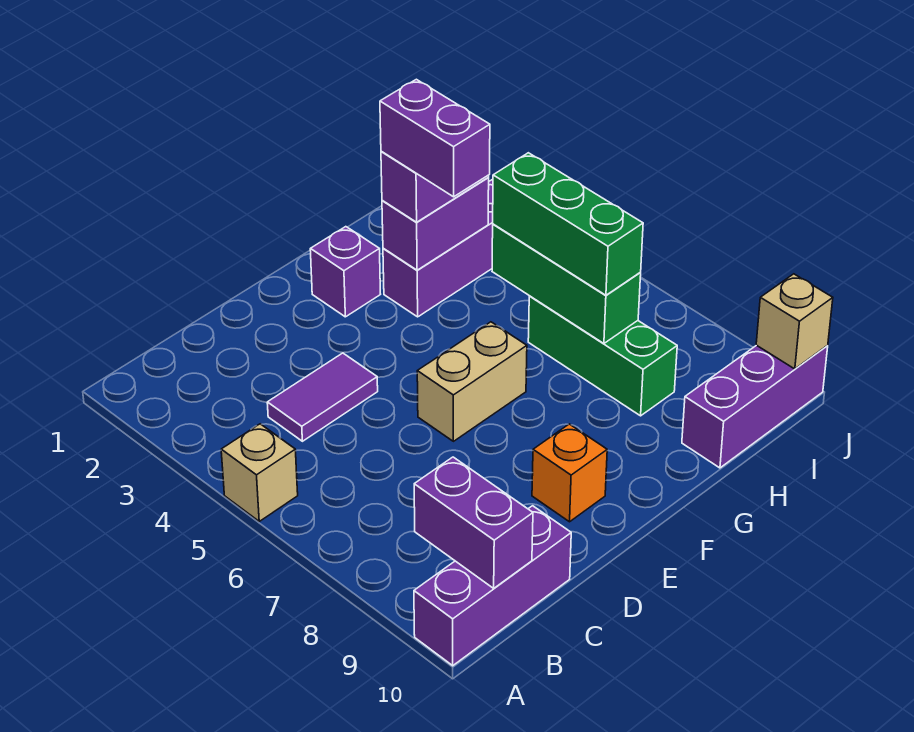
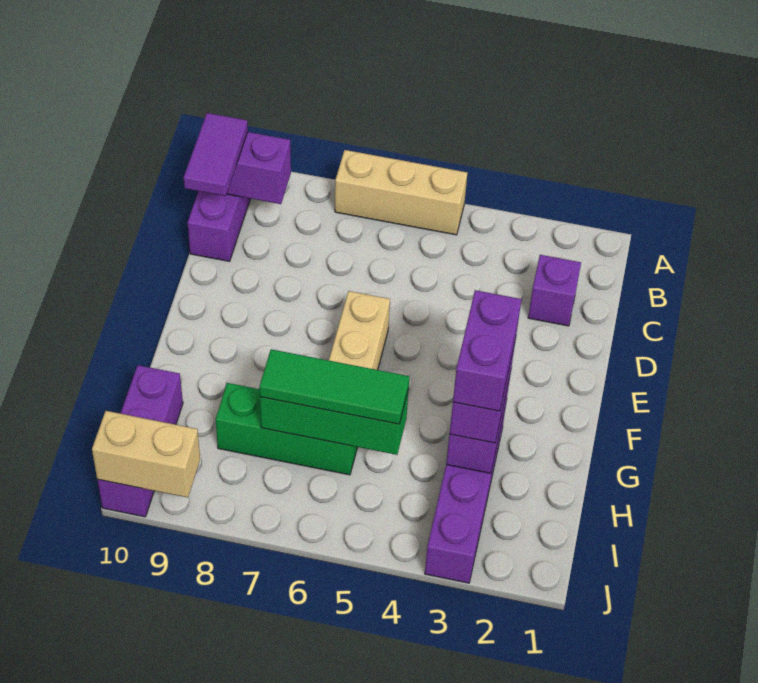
tan brick A5 level 1 -> tan brick A5:A7 level 1
purple tile C4:D4 level 1 -> purple tile B10:C10 level 3
orange brick E9 level 1 -> none
purple brick F2 level 1 -> purple brick C2 level 1
purple brick G3:G4 level 4 -> purple brick G3:H3 level 4
green brick H5:H7 level 3 -> green tile H5:H7 level 3
tan brick J10 level 2 -> tan brick J9:J10 level 2

